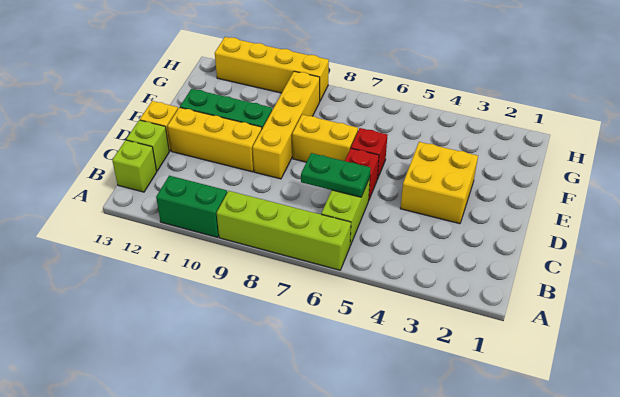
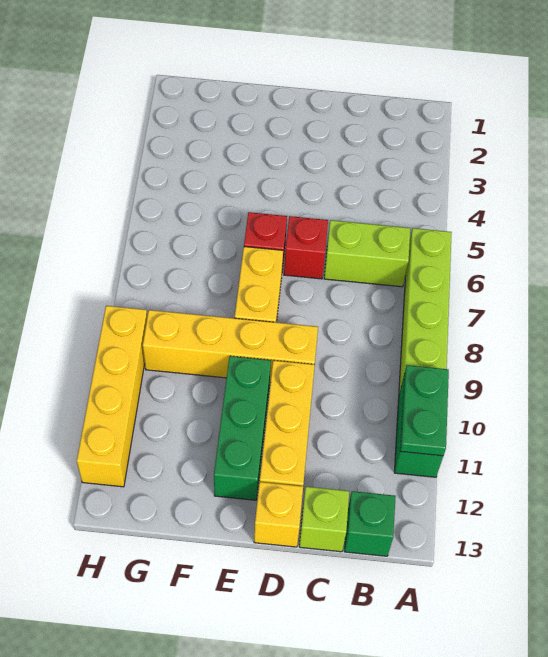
lime brick B13 level 1 -> green brick B13 level 1
green plate C6:C7 level 2 -> green plate A10:A11 level 2
yellow brick D3:E4 level 1 -> none

